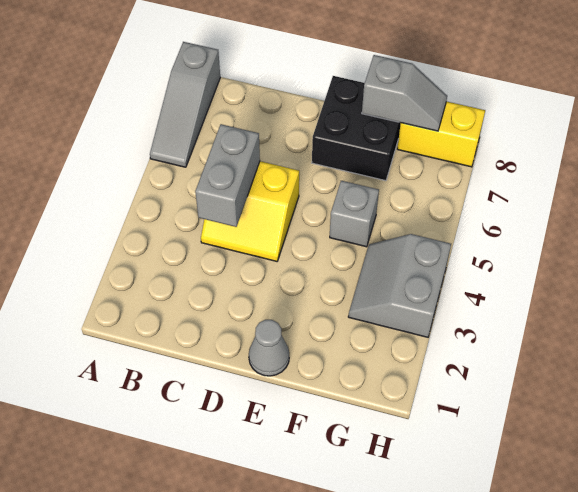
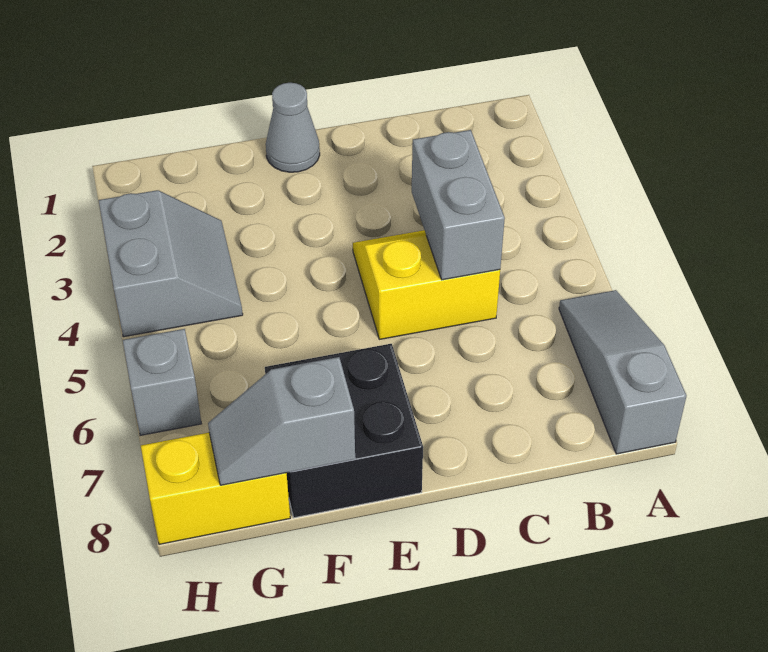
grey brick F5 level 1 -> grey brick H6 level 1

